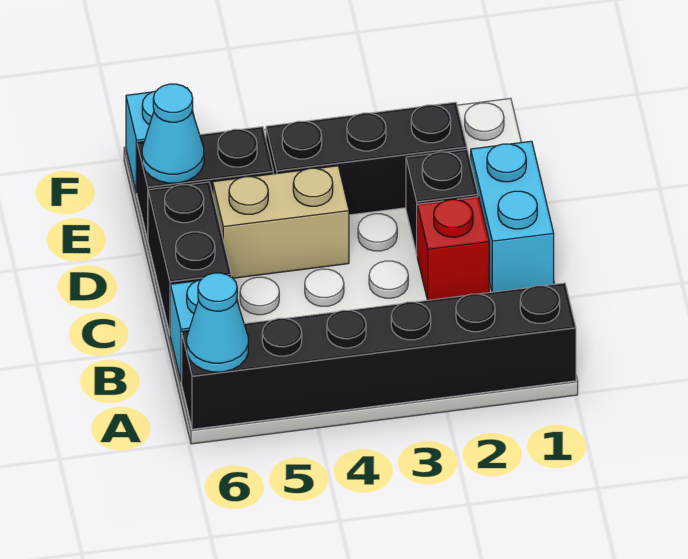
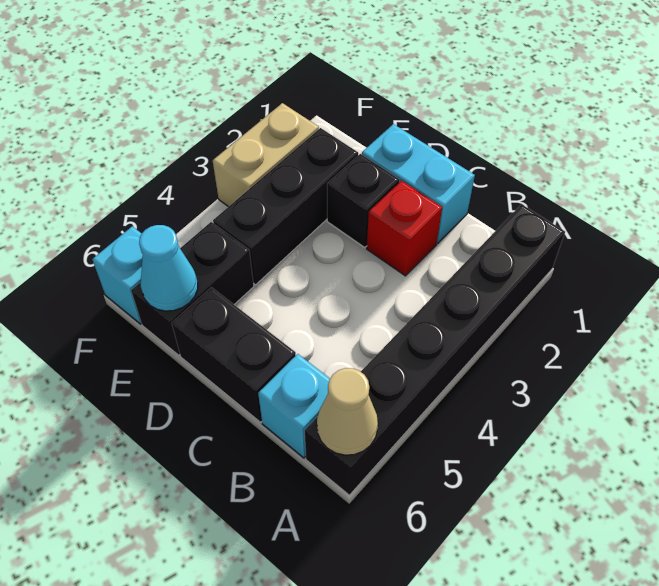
cyan cone A6 level 2 -> tan cone A6 level 2
tan brick D4:D5 level 1 -> tan brick F2:F3 level 1

